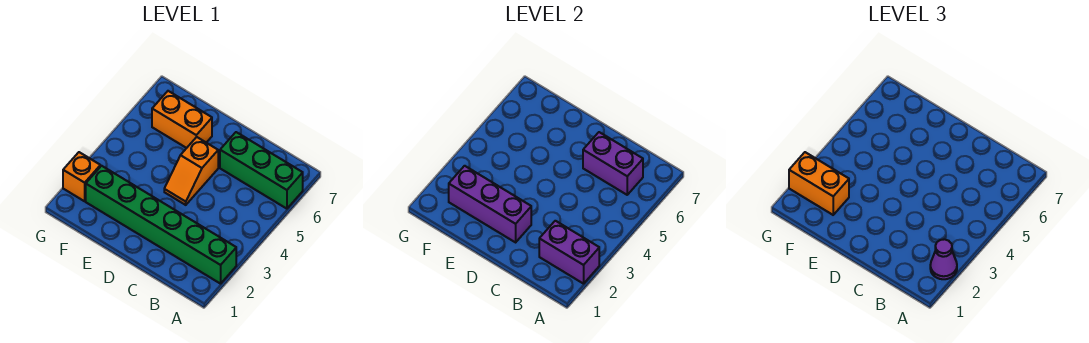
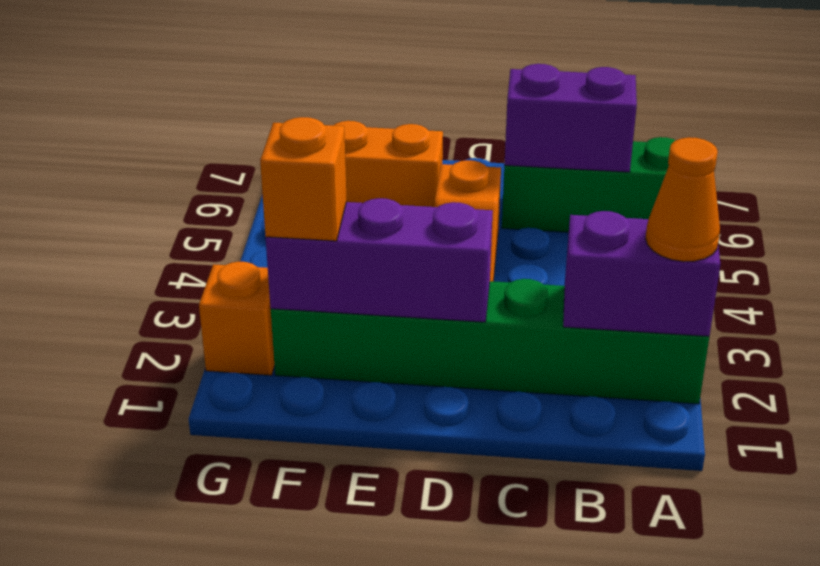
purple cone A2 level 3 -> orange cone A2 level 3
orange brick F2:G2 level 3 -> orange brick F2 level 3

